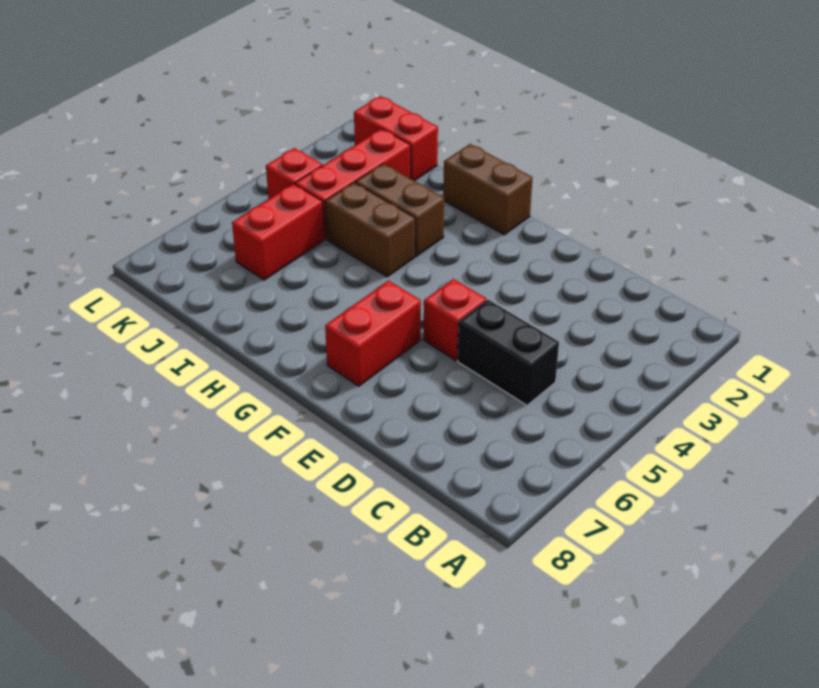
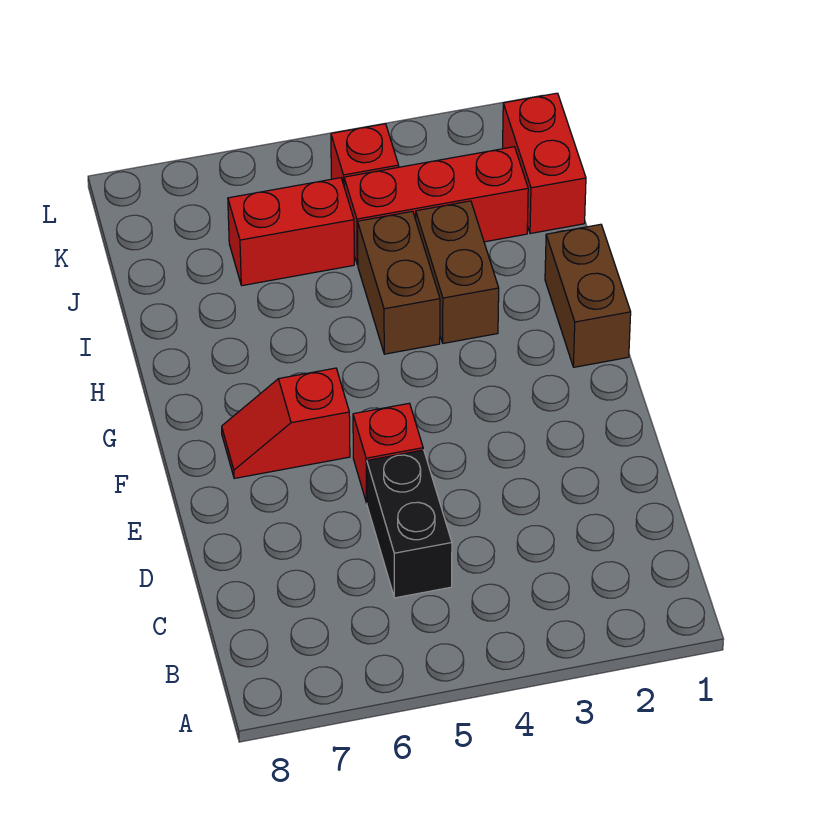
red brick F6:F7 level 1 -> red slope F6:F7 level 1 top 6

